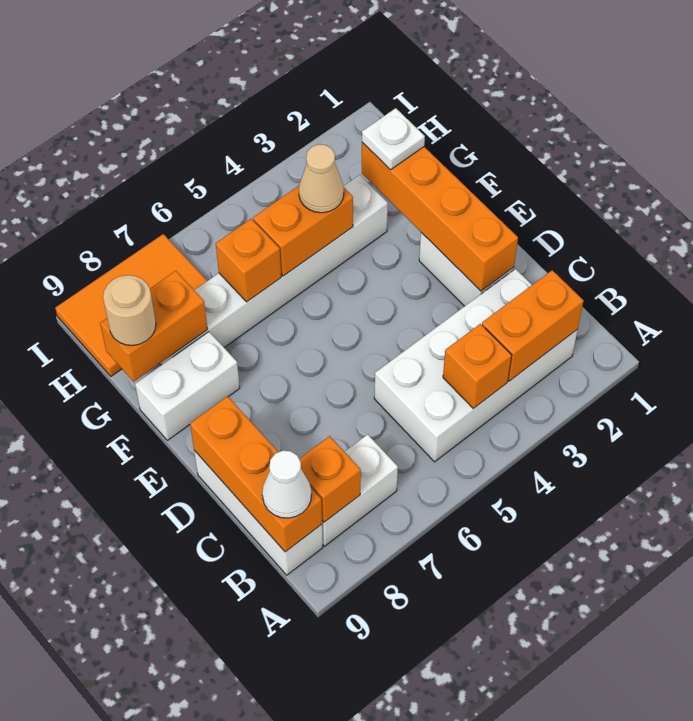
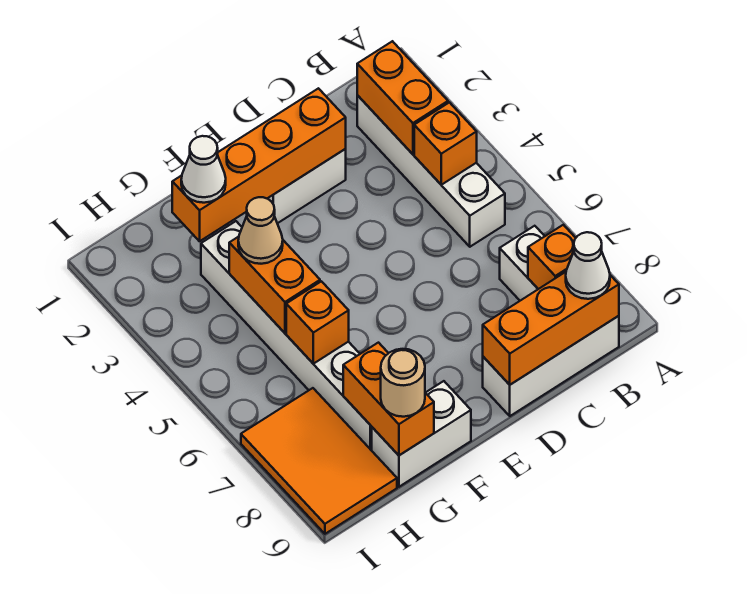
white brick B2:C5 level 1 -> white brick B2:B5 level 1
white brick F8:F9 level 1 -> white brick F9:G9 level 1
white plate G2 level 3 -> white cone G2 level 3

